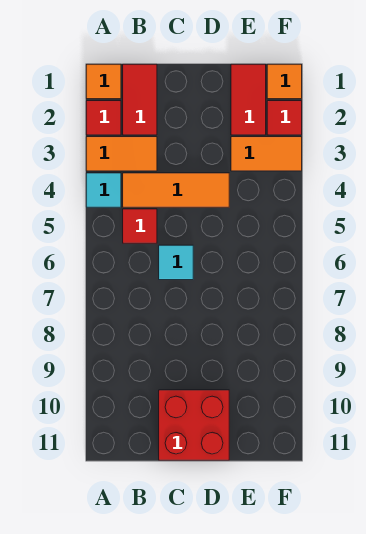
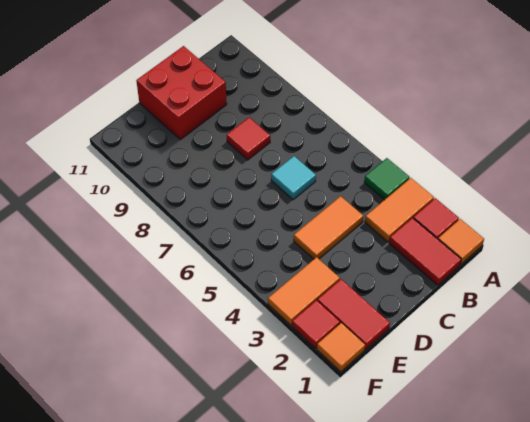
cyan tile A4 level 1 -> green tile A4 level 1
orange tile B4:D4 level 1 -> orange tile C4:D4 level 1
red tile B5 level 1 -> red tile C8 level 1

